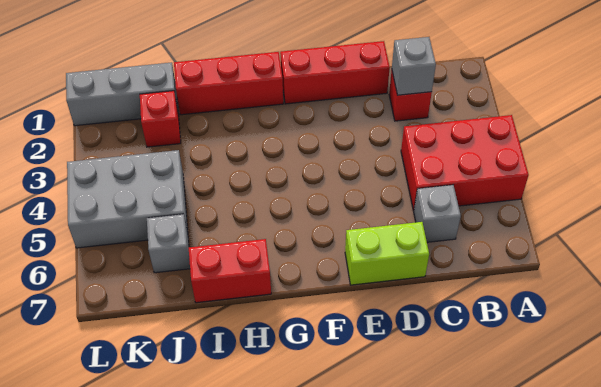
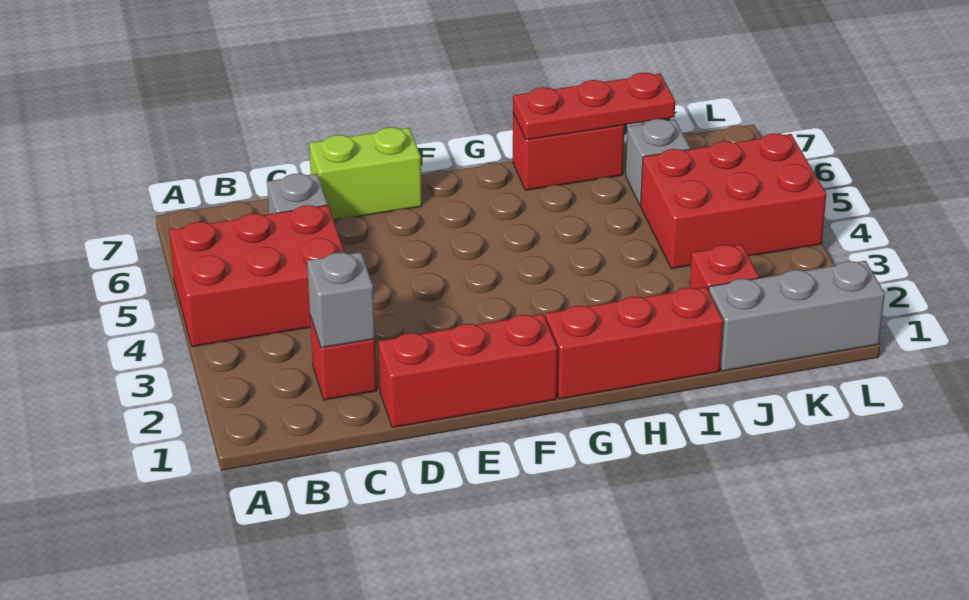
none -> red plate H7:J7 level 2
grey brick J4:L5 level 1 -> red brick J4:L5 level 1

